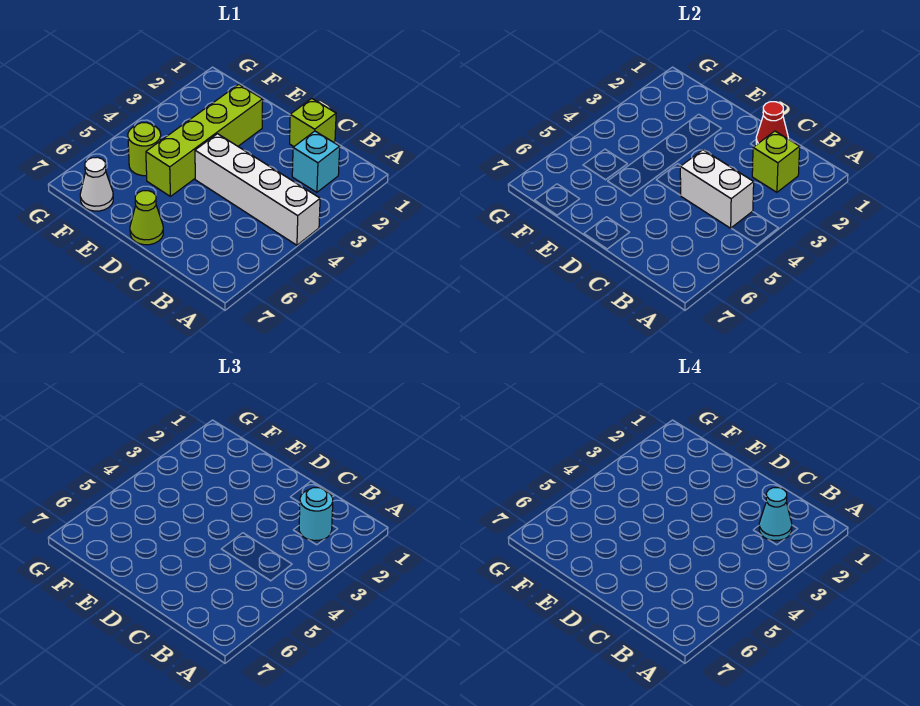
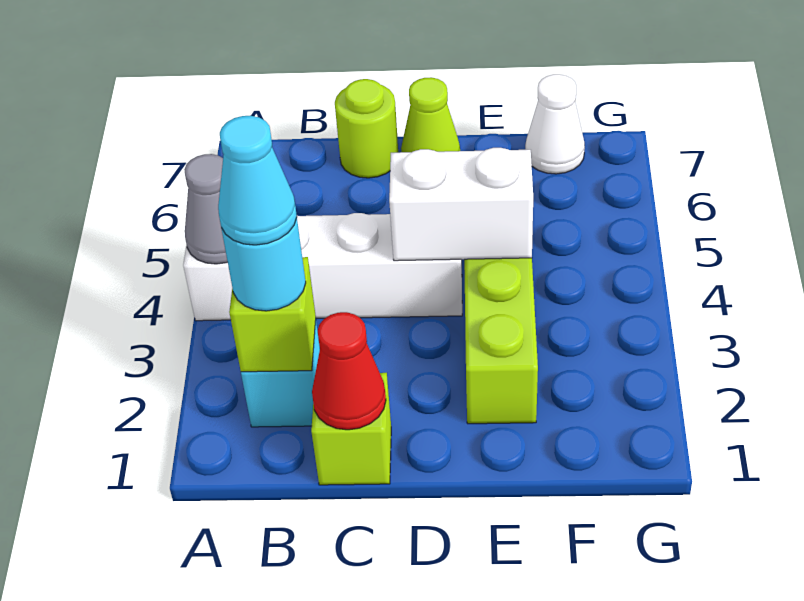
none -> grey cone A4 level 2
white brick B4:C4 level 2 -> white brick D4:E4 level 2
lime round brick F5 level 1 -> lime round brick C7 level 1

